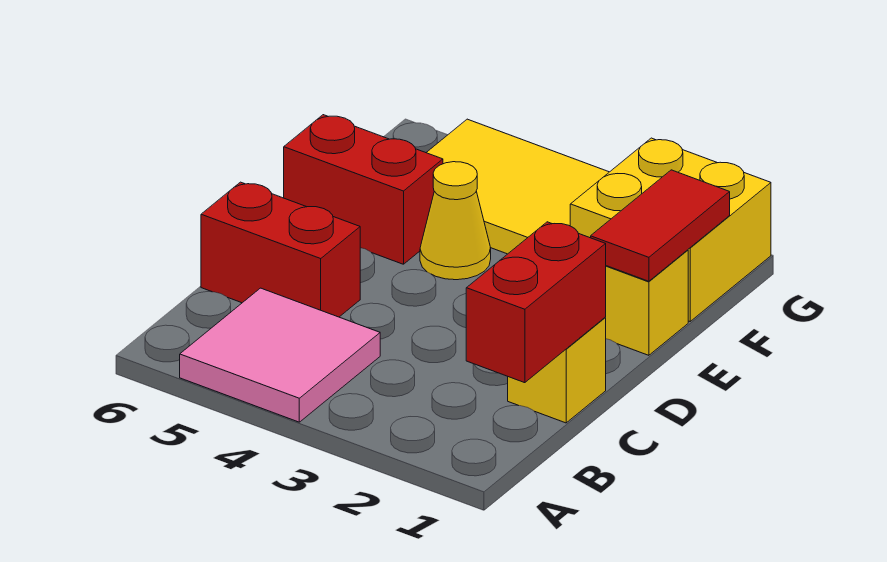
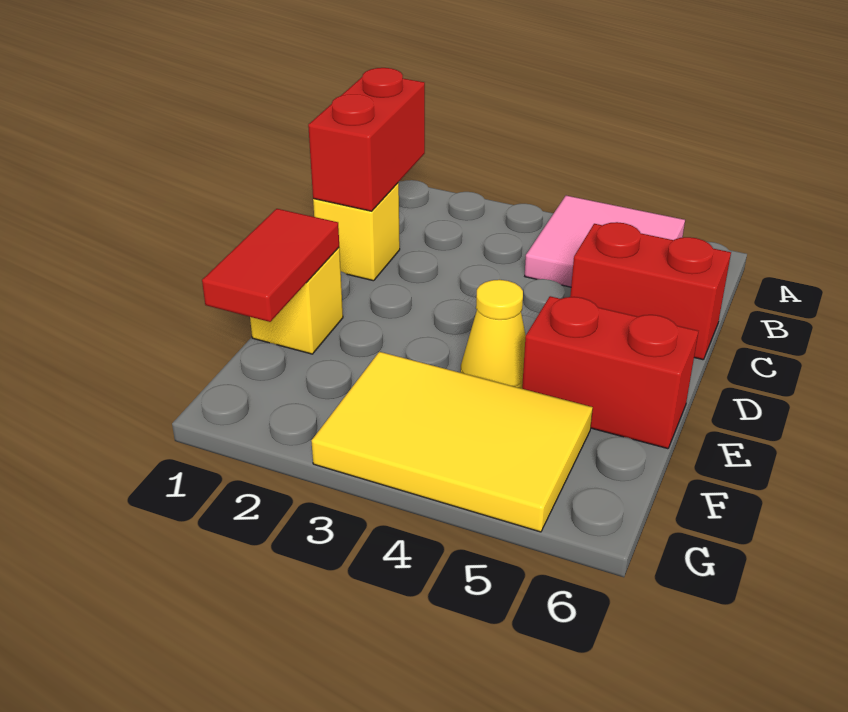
yellow brick F1:G2 level 1 -> none

